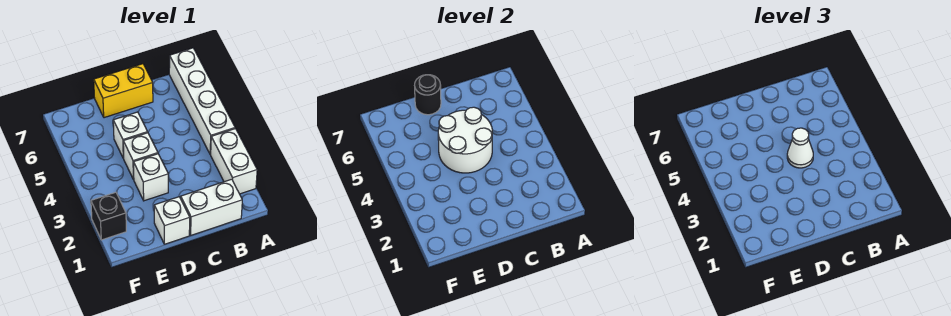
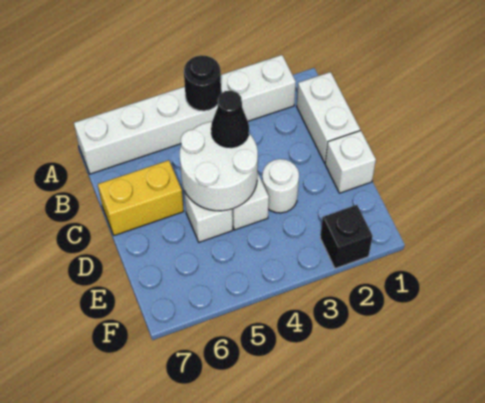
white cone C4 level 3 -> black cone C4 level 3
yellow brick C7:D7 level 1 -> yellow brick C6:C7 level 1
white brick D3 level 1 -> white round brick D3 level 1
black round brick D7 level 2 -> black round brick A4 level 2

